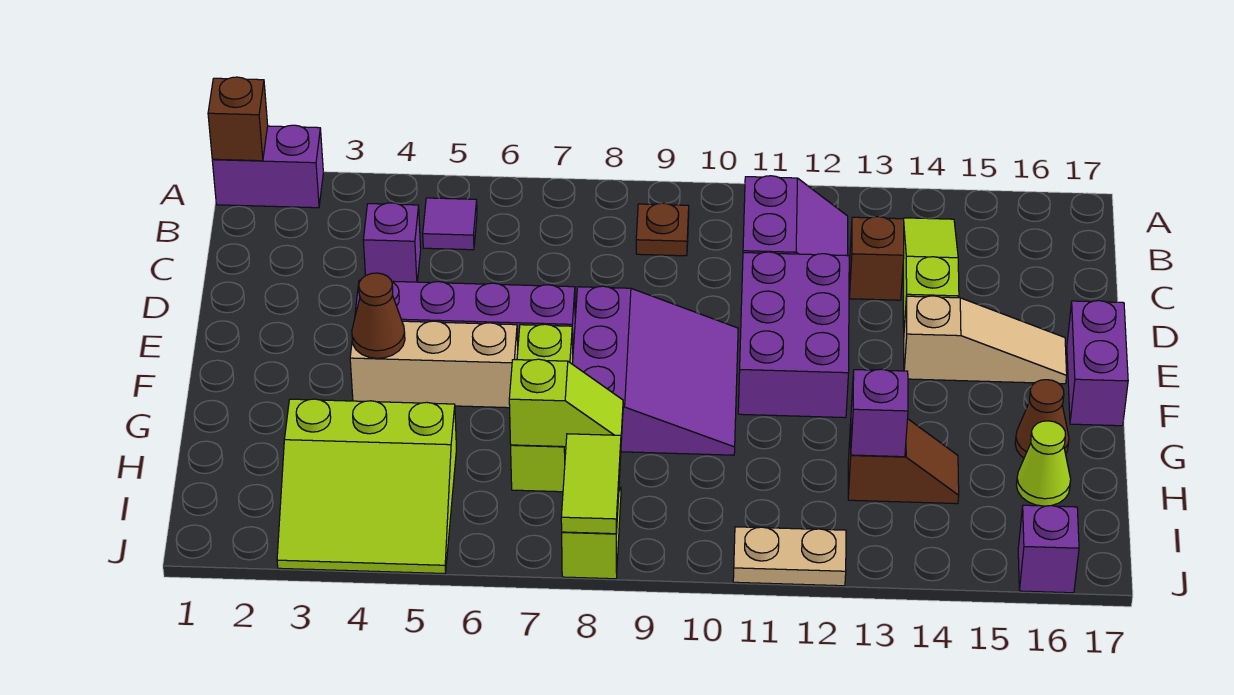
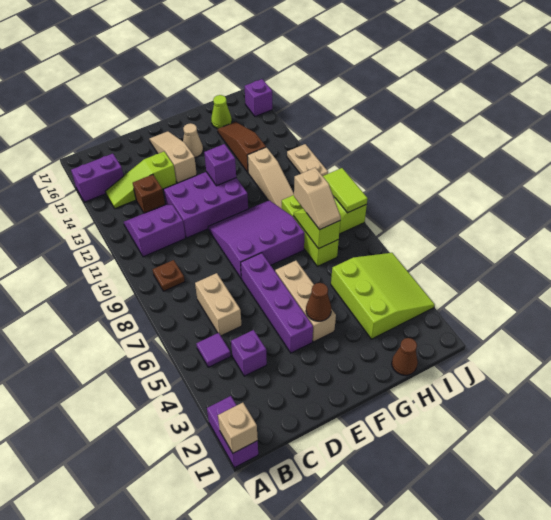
brown brick A1 level 2 -> tan brick A1 level 2
none -> tan brick C6:C7 level 1
purple brick E17:F17 level 1 -> purple brick A15:B15 level 1
lime brick F7:H7 level 1 -> lime brick H7:H9 level 1
none -> tan cone F15 level 1
brown cone G16 level 1 -> brown cone H1 level 1
none -> tan slope H7:H8 level 3 top 8
none -> tan slope H10:H12 level 1 top 12
brown slope H13:H14 level 1 top 13 -> brown slope H13:H15 level 1 top 13
purple brick H13 level 2 -> purple brick F12 level 2
lime tile I8:J8 level 2 -> lime tile J8:J9 level 2

